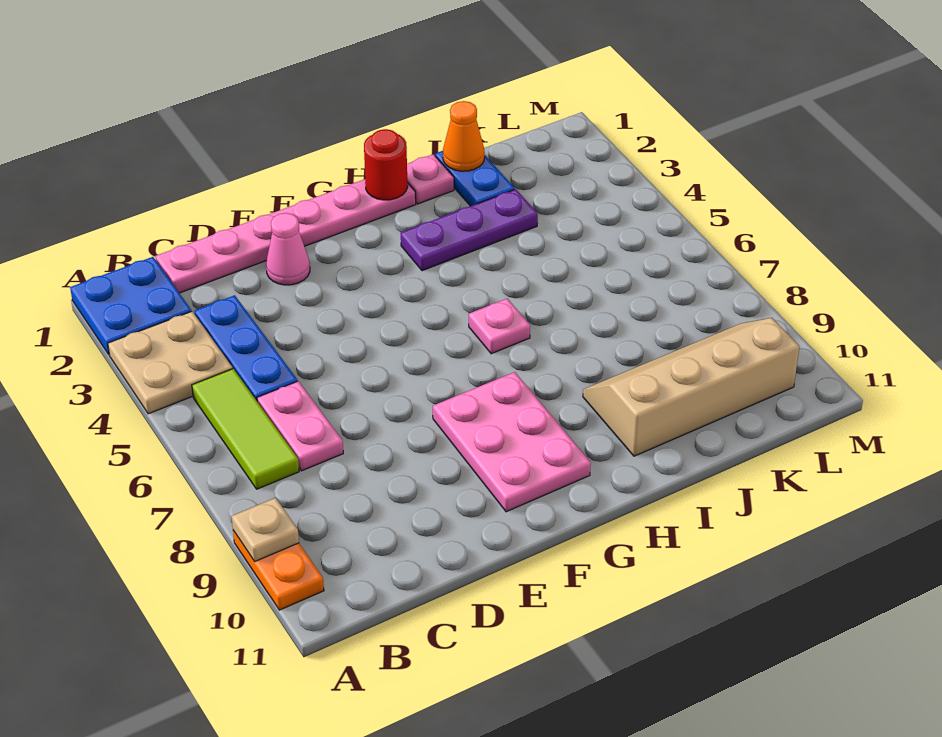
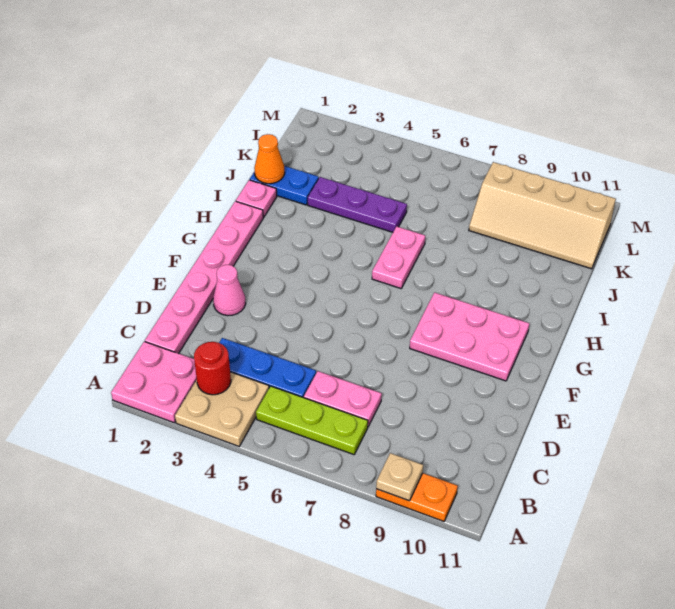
blue plate A1:B2 level 1 -> pink plate A1:B2 level 1
lime tile B5:B7 level 1 -> lime plate B5:B7 level 1
red round brick H1 level 2 -> red round brick B3 level 2
purple plate H3:J3 level 1 -> purple plate J3:J5 level 1
pink plate H6 level 1 -> pink plate H6:I6 level 1
tan slope I9:L10 level 1 top 10 -> tan slope K8:L11 level 1 top L

